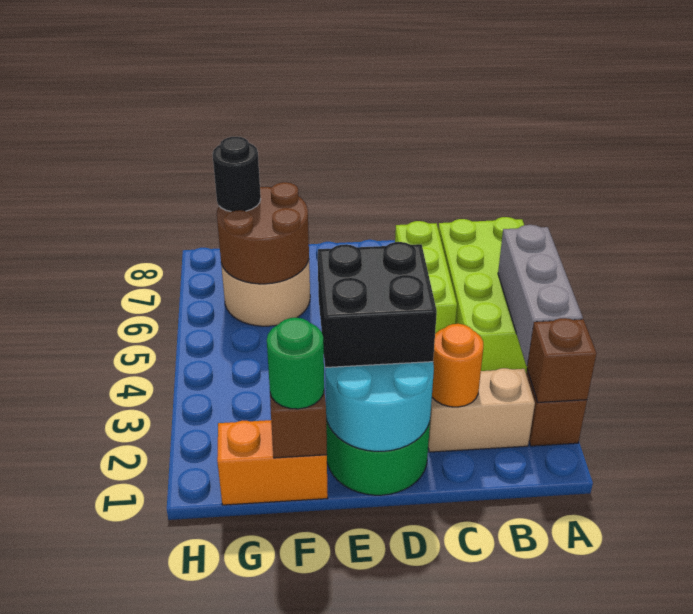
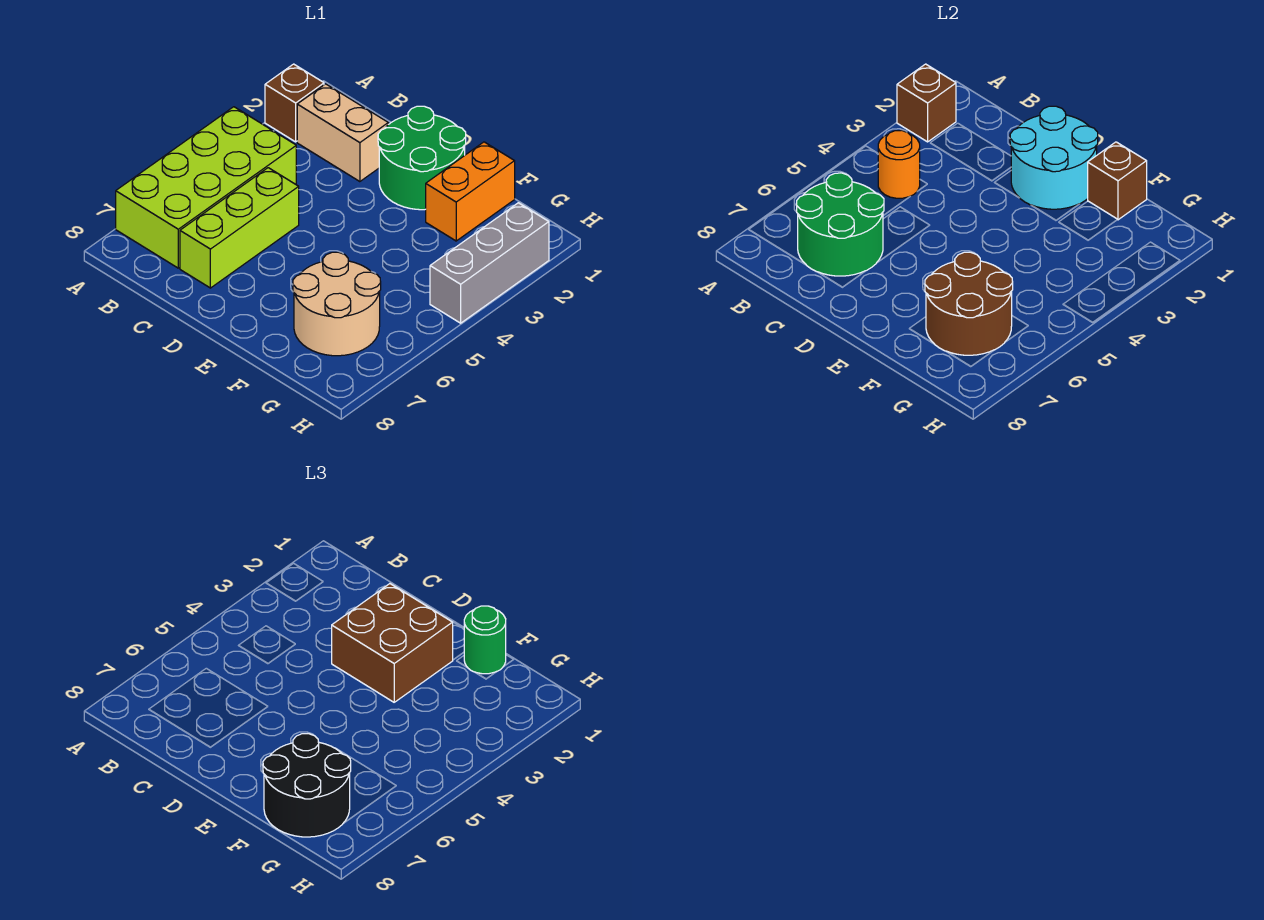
grey brick A3:A5 level 2 -> grey brick H2:H4 level 1
none -> green round brick B6:C7 level 2
orange round brick C2 level 2 -> orange round brick B4 level 2
black brick D2:E3 level 3 -> brown brick D2:E3 level 3
orange brick F1:G1 level 1 -> orange brick F1:F2 level 1
black round brick G7 level 3 -> black round brick F7:G8 level 3

